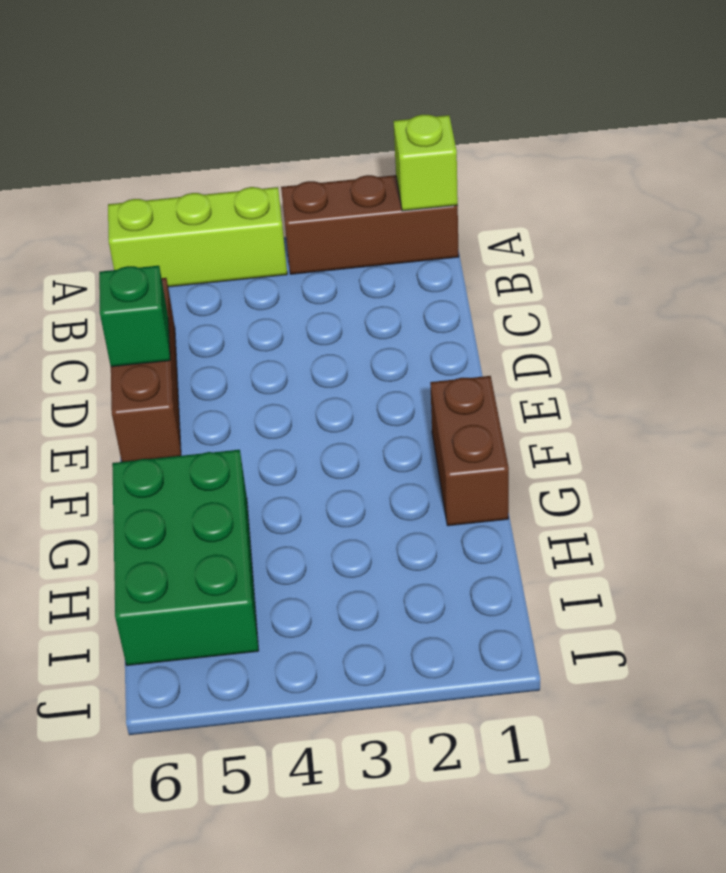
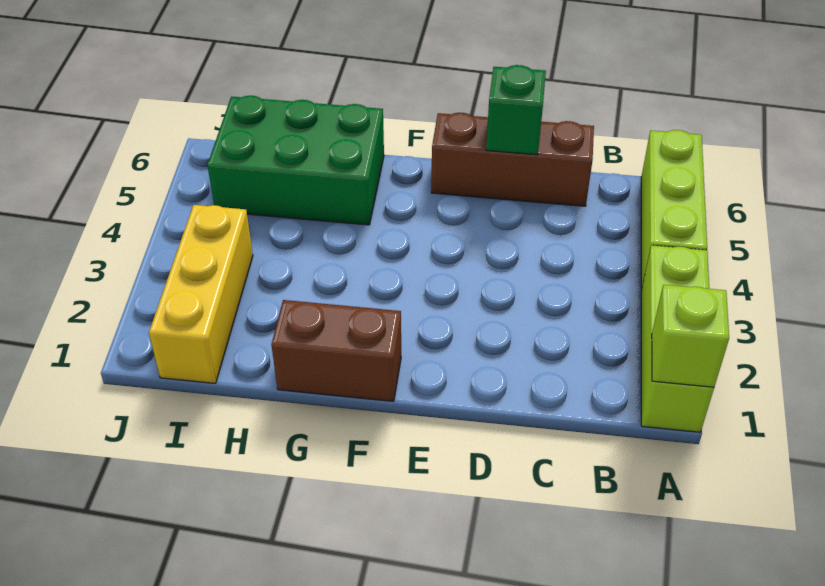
brown brick A1:A3 level 1 -> lime brick A1:A3 level 1
none -> yellow brick I1:I3 level 1

